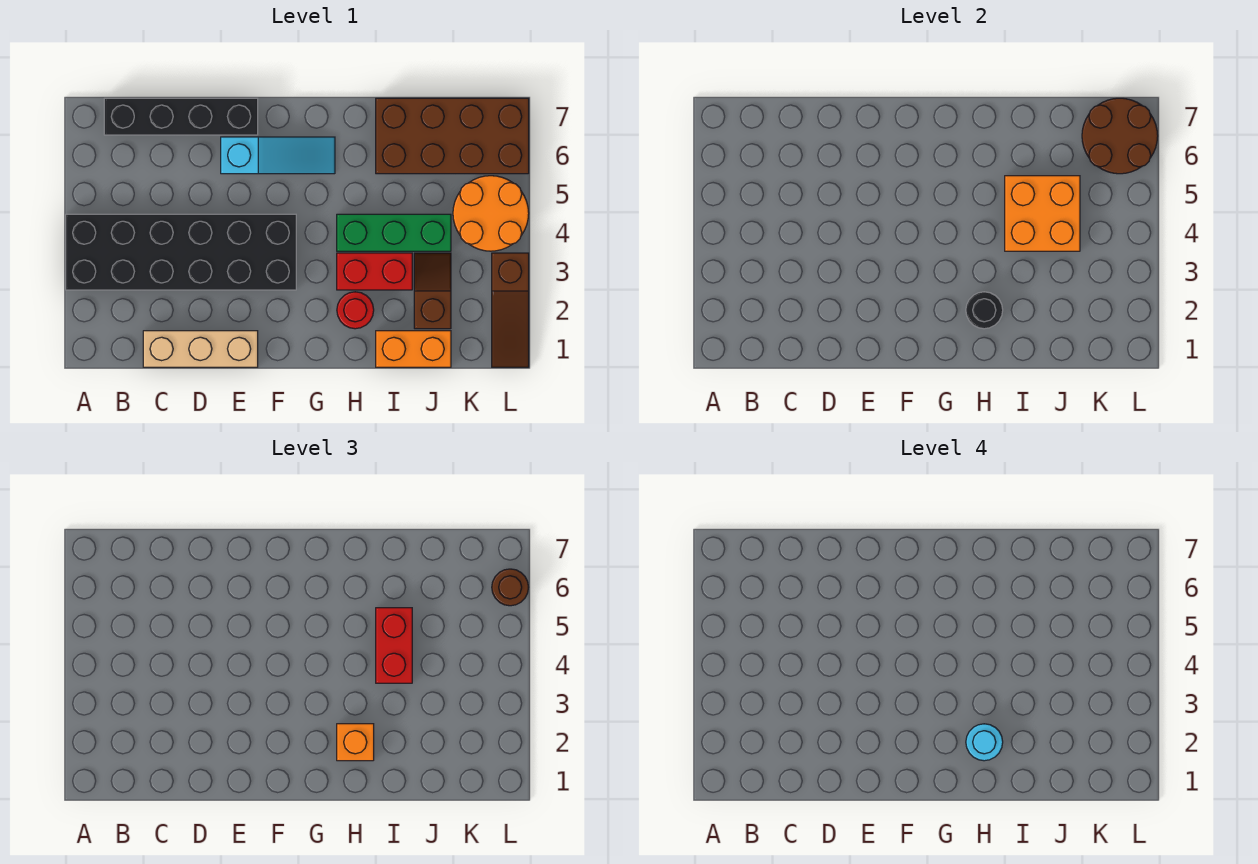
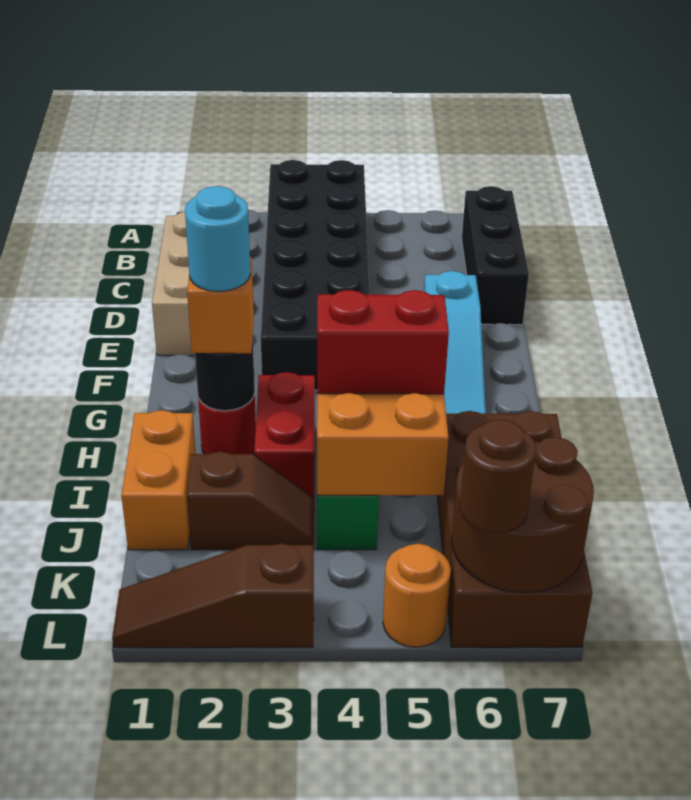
black brick B7:E7 level 1 -> black brick B7:D7 level 1
orange round brick K4:L5 level 1 -> orange round brick L5 level 1

